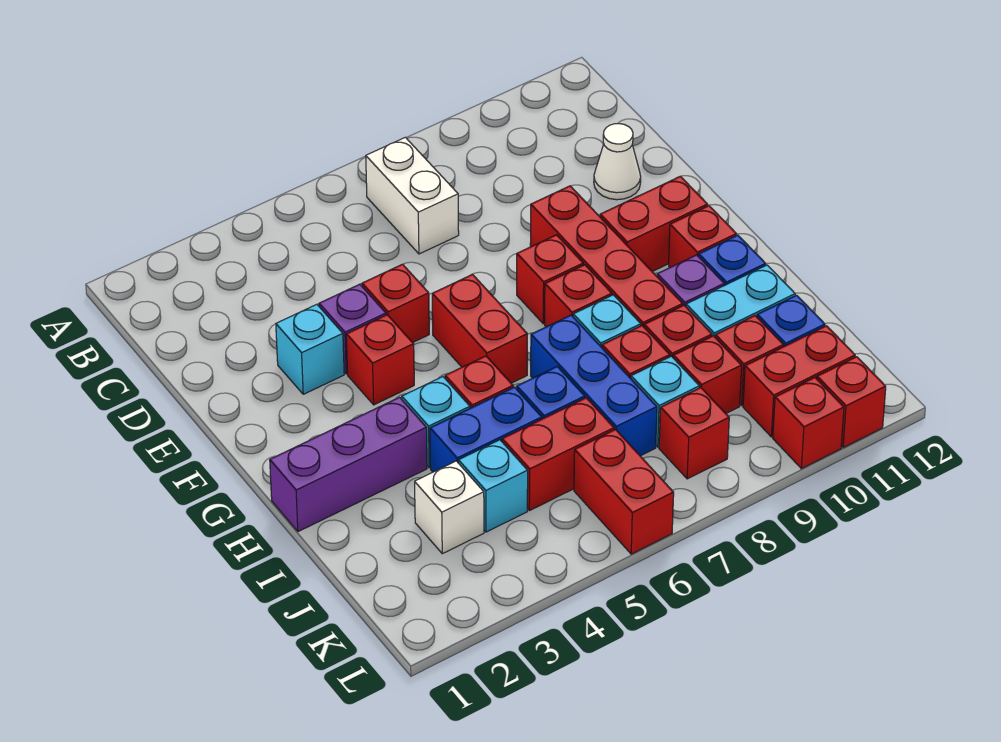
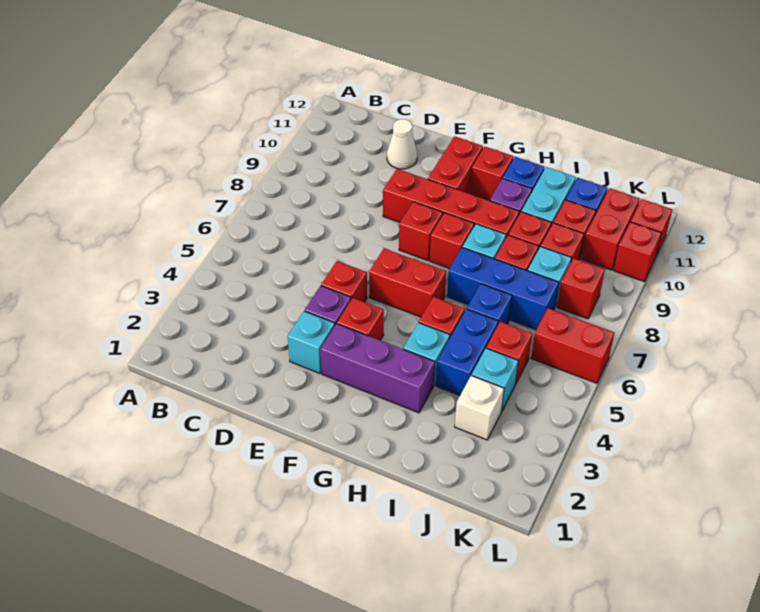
white brick B7:C7 level 1 -> none
purple brick H1:H3 level 1 -> purple brick F3:H3 level 1
red brick J5:J6 level 1 -> red brick J5 level 1

